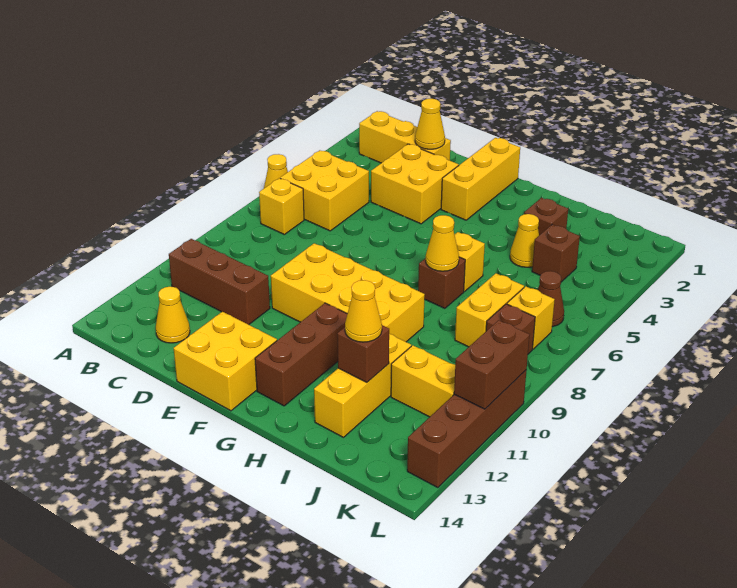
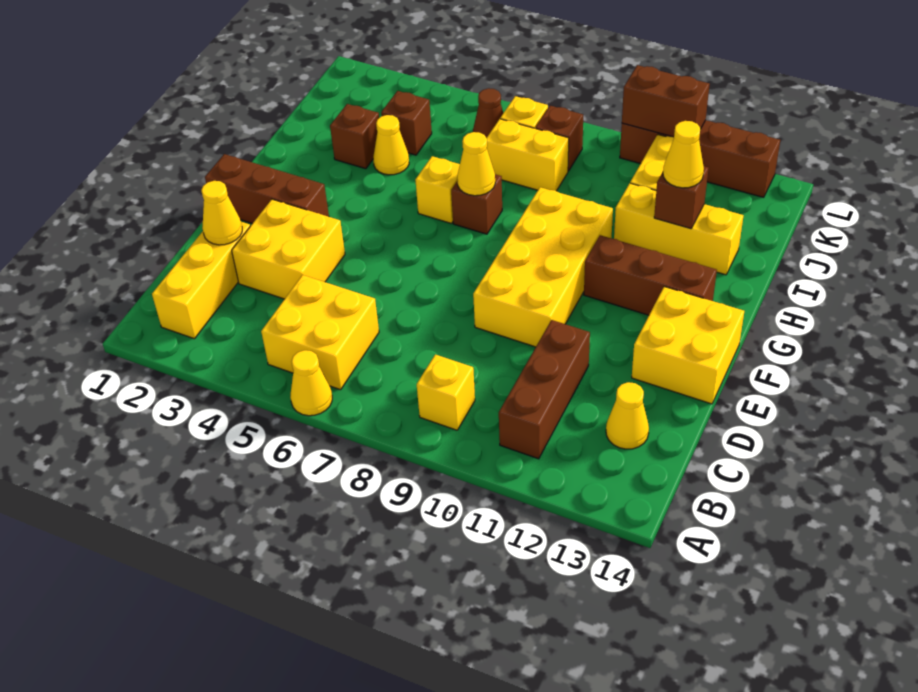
yellow brick B7 level 1 -> yellow brick B9 level 1
yellow brick F1:F3 level 1 -> brown brick F1:F3 level 1

